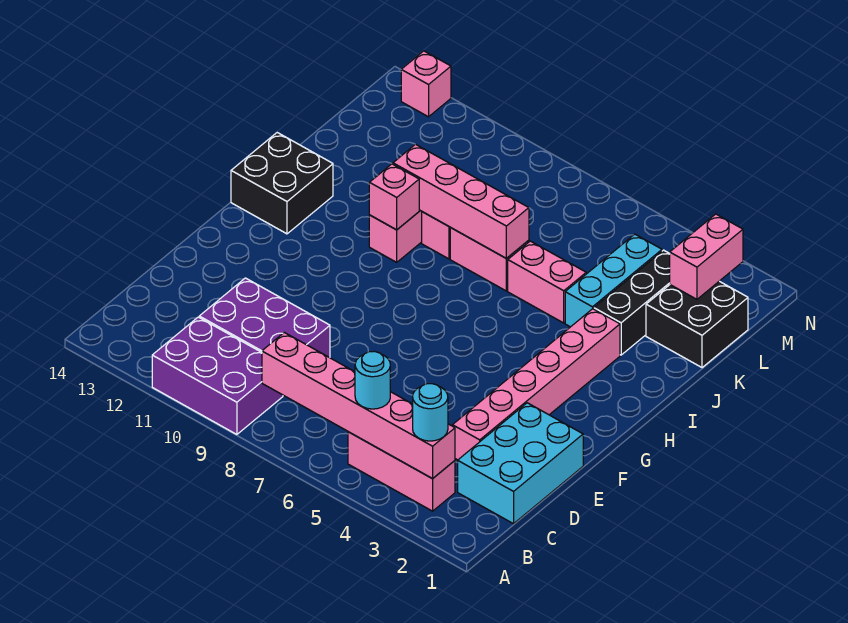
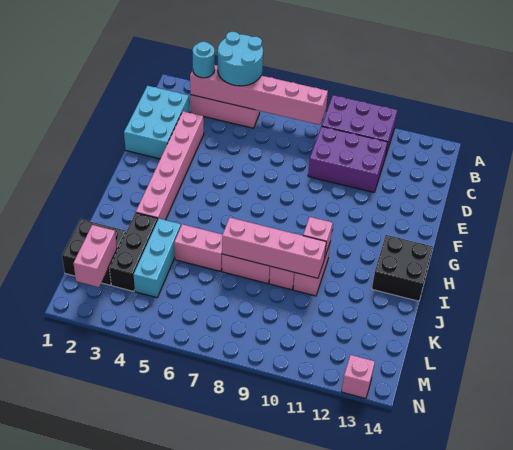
cyan round brick B5 level 3 -> cyan round brick A4:B5 level 3

